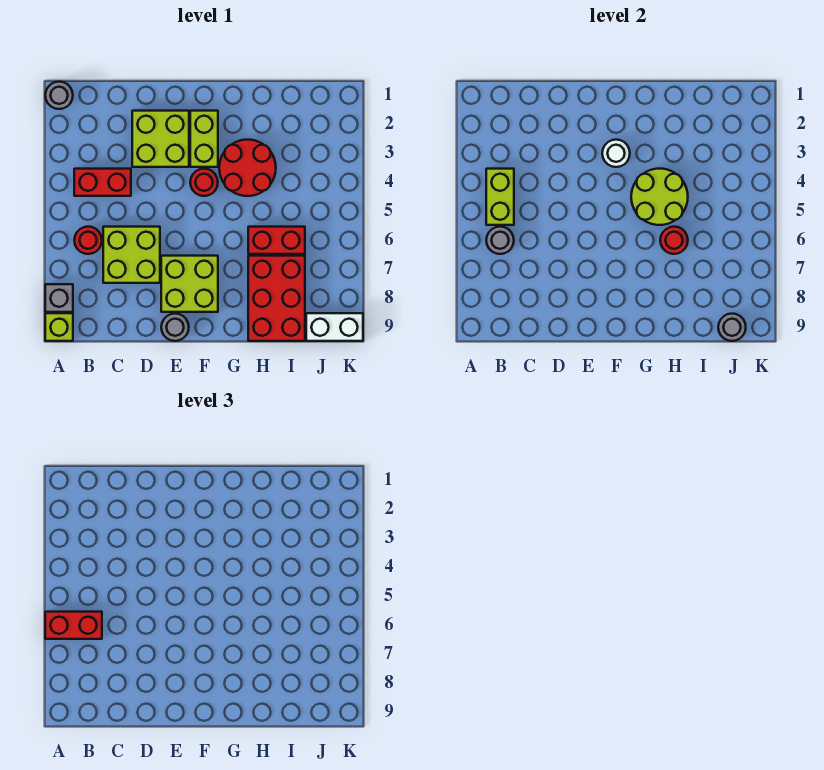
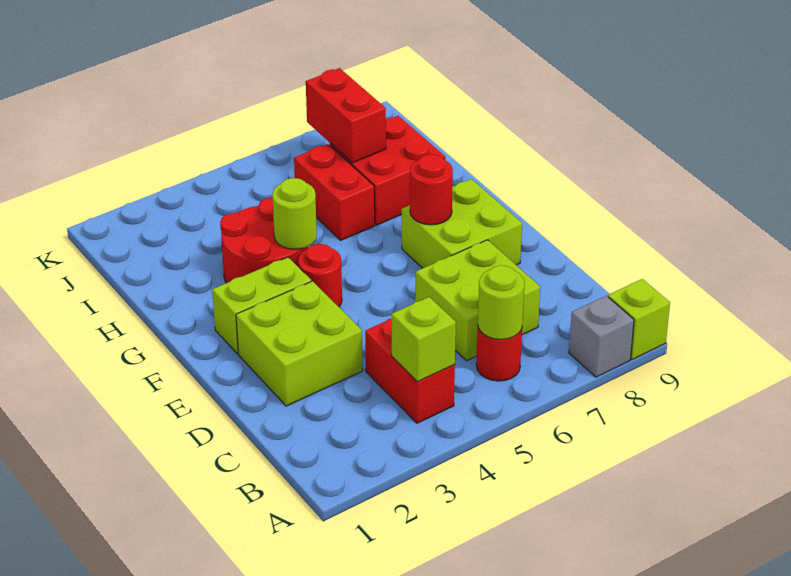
grey round brick A1 level 1 -> none
red brick A6:B6 level 3 -> red brick I7:J7 level 2
lime brick B4:B5 level 2 -> lime brick B4 level 2
grey round brick B6 level 2 -> lime round brick B6 level 2
grey round brick E9 level 1 -> none
white round brick F3 level 2 -> none
lime round brick G4:H5 level 2 -> lime round brick G4 level 2
red round brick H6 level 2 -> red round brick F7 level 2
red brick H7:I9 level 1 -> red brick H7:I8 level 1
white brick J9:K9 level 1 -> none
grey round brick J9 level 2 -> none

